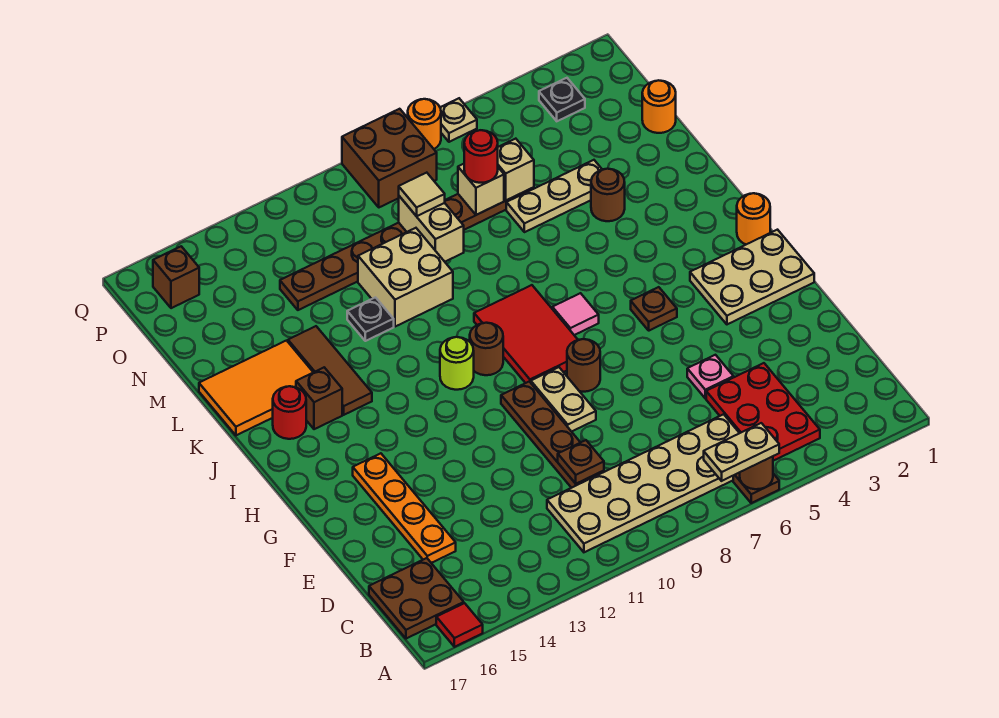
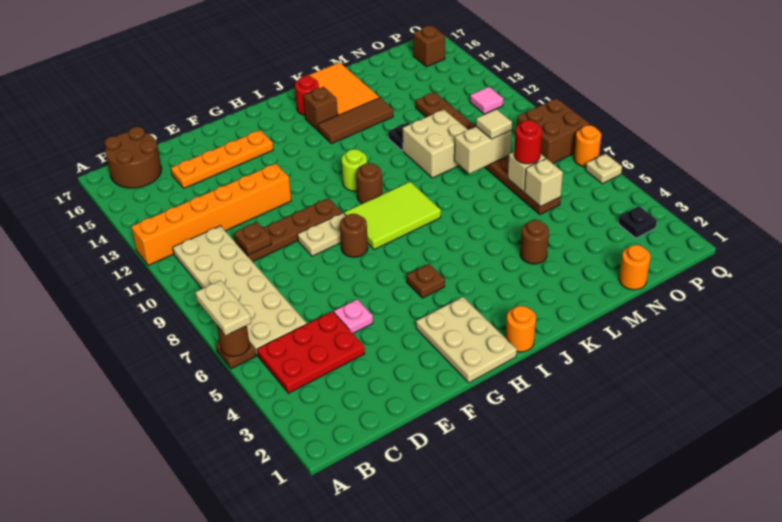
none -> orange brick A12:F12 level 1
red tile A16 level 1 -> none
brown plate B16:C17 level 1 -> brown round brick B16:C17 level 1
red tile H8:J9 level 1 -> lime tile H8:J9 level 1
pink tile I7 level 1 -> pink tile P12 level 1
tan plate M4:M6 level 1 -> none

